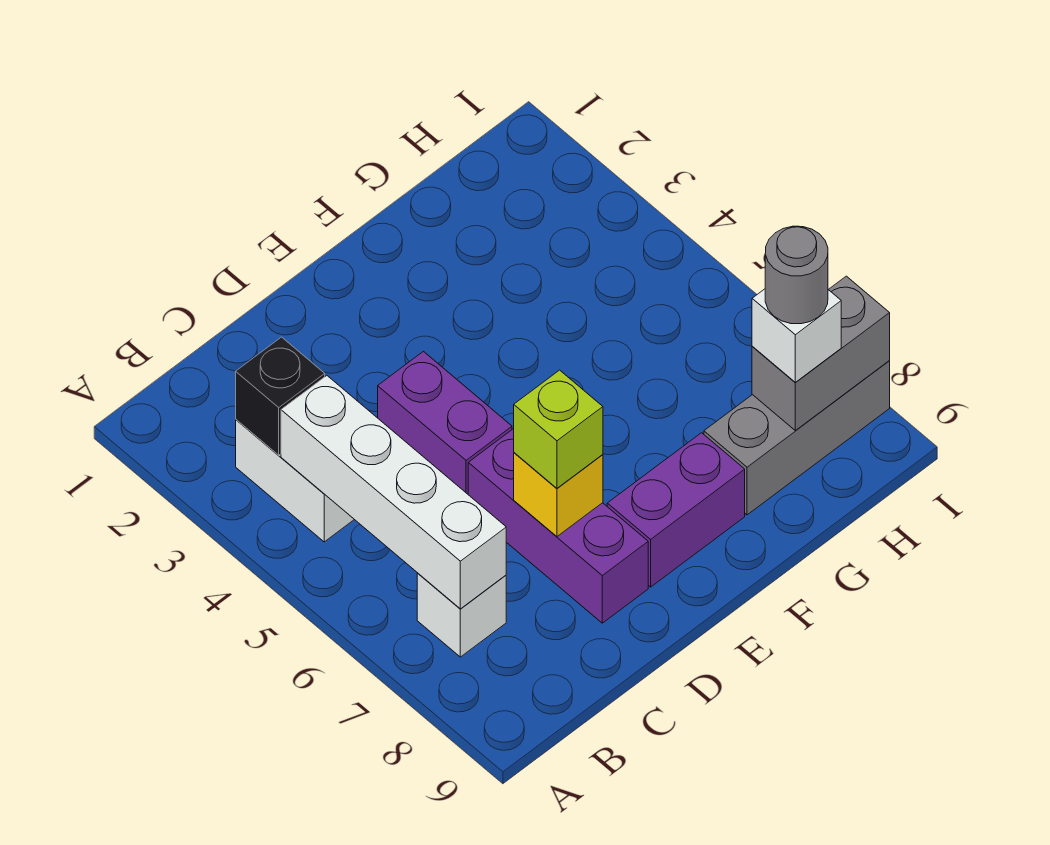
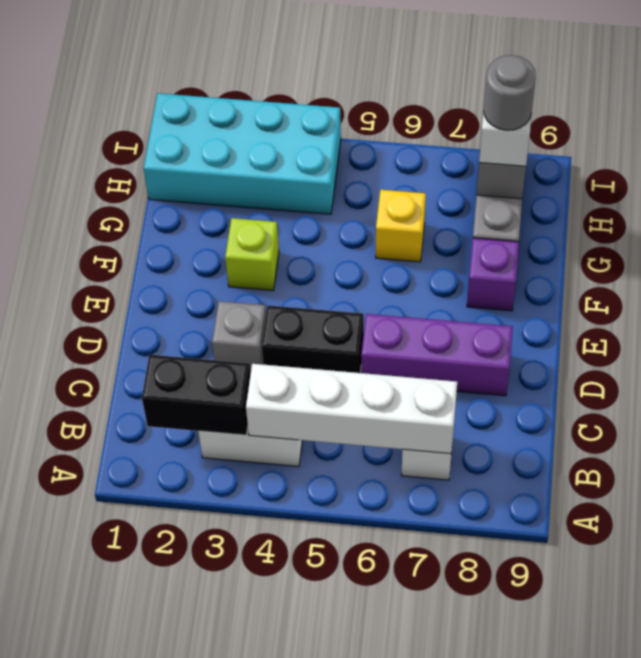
black brick B3 level 2 -> black brick B2:B3 level 2
none -> grey brick D3 level 1
purple brick D4:D5 level 1 -> black brick D4:D5 level 1
yellow brick D7 level 2 -> yellow brick G6 level 1
lime brick D7 level 3 -> lime brick F3 level 1
purple brick E8:F8 level 1 -> purple brick F8 level 1
none -> cyan brick H1:I4 level 1

